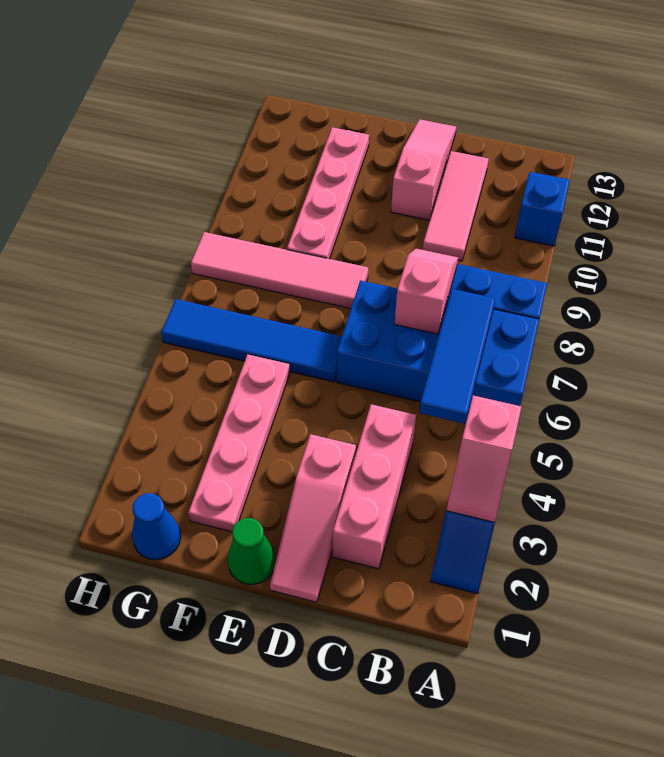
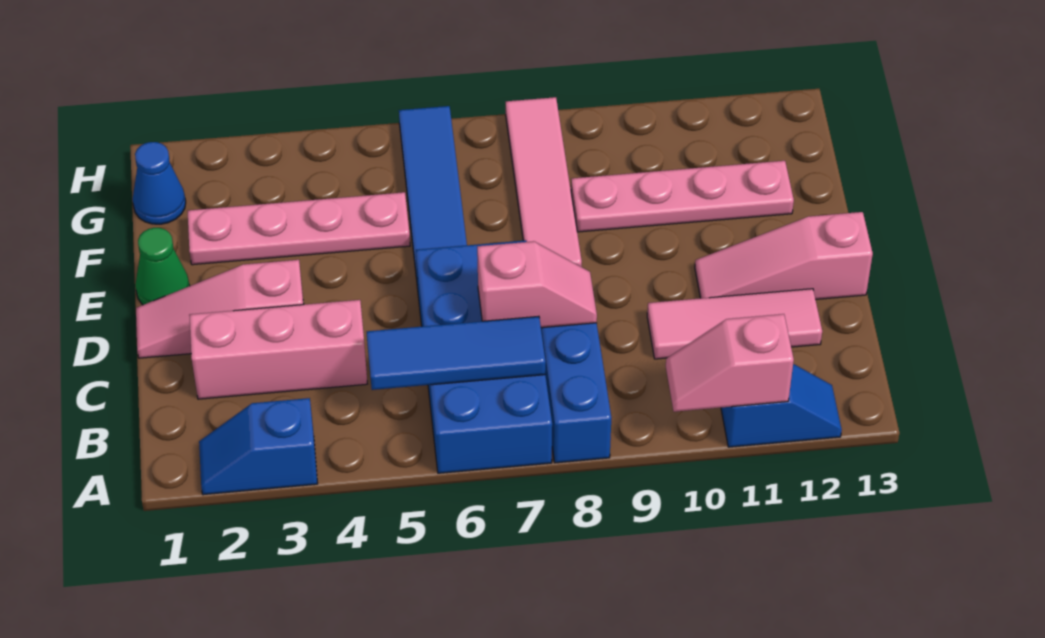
pink slope A3:A4 level 2 top 4 -> pink slope A10:A11 level 2 top 11
pink slope D11:D13 level 1 top 11 -> pink slope D11:D13 level 1 top 13

